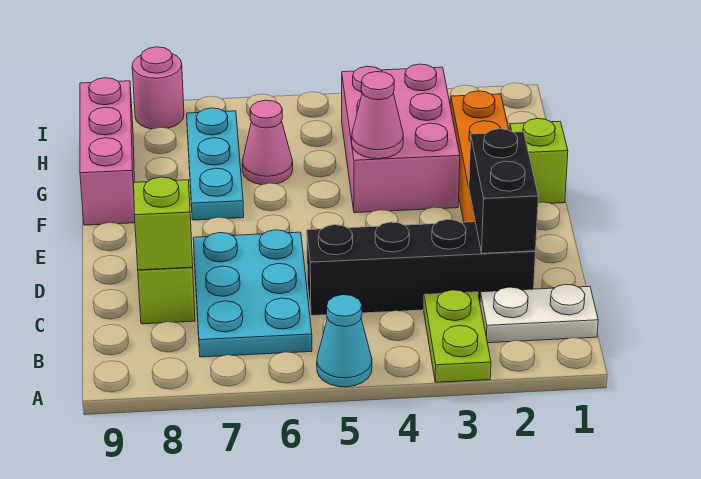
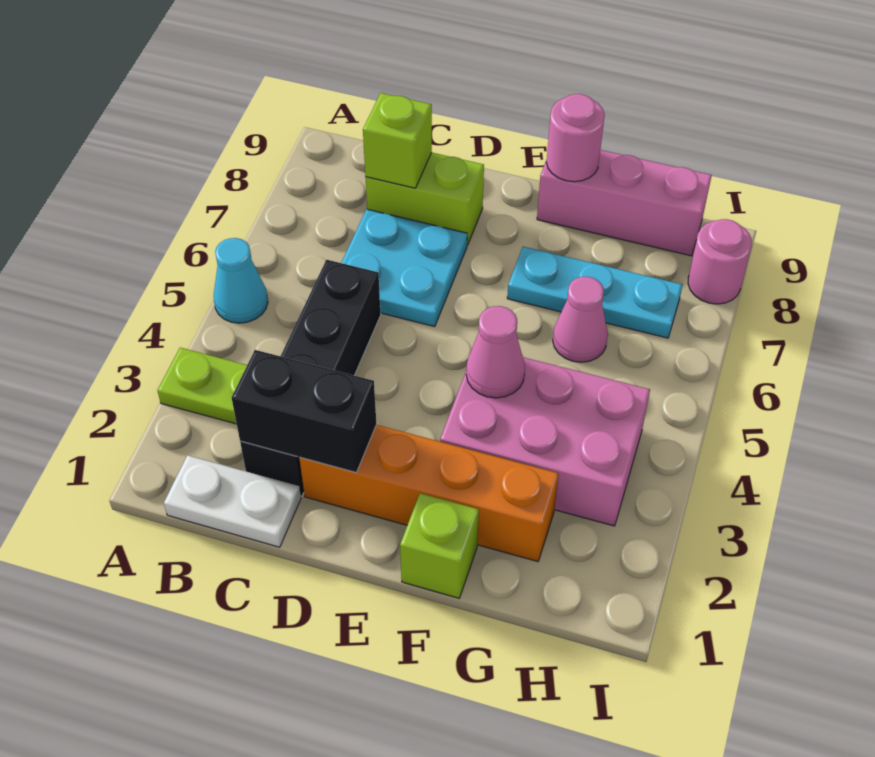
white plate B1:B2 level 1 -> white plate B1:C1 level 1
cyan plate B6:D7 level 1 -> cyan plate C6:D7 level 1
none -> pink round brick F9 level 2

